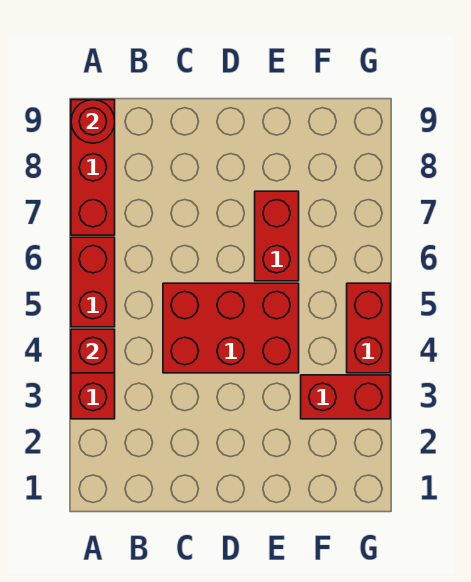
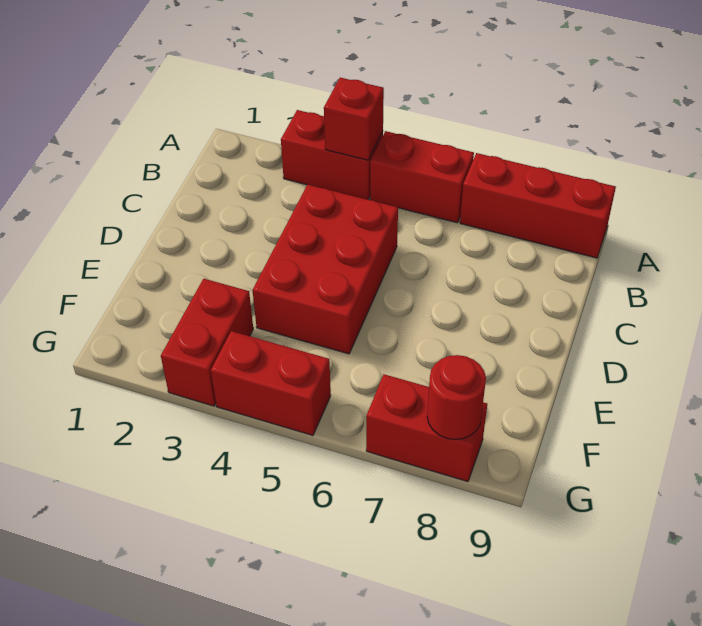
red round brick A9 level 2 -> red round brick G8 level 2
red brick E6:E7 level 1 -> red brick G7:G8 level 1

